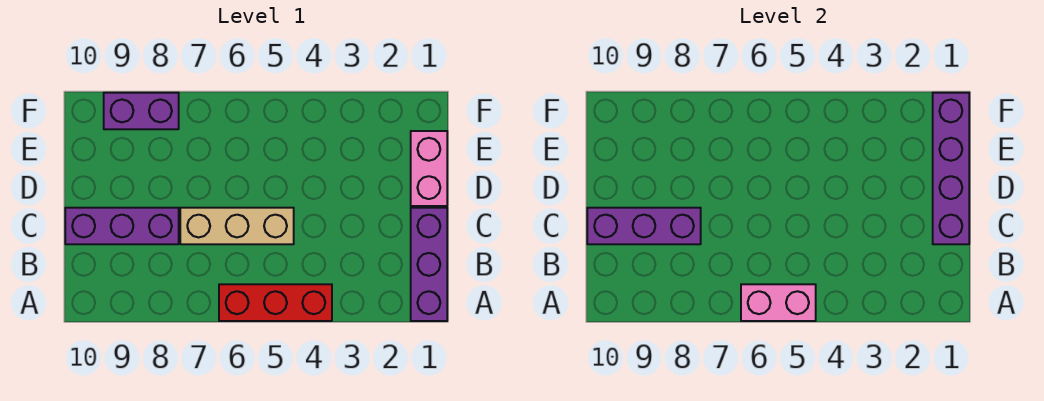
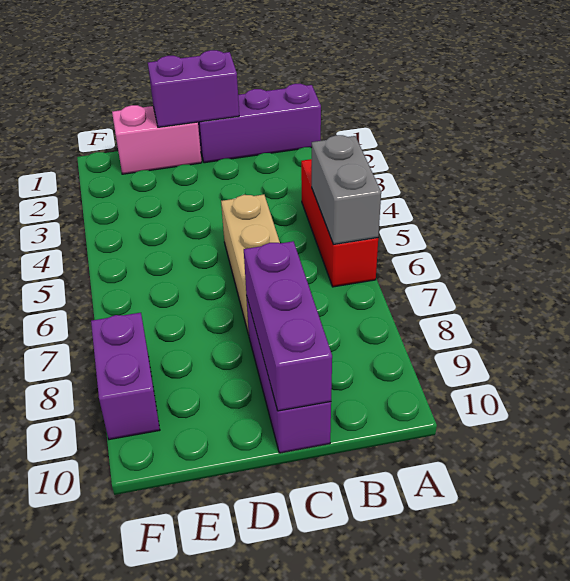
pink brick A5:A6 level 2 -> grey brick A5:A6 level 2
purple brick C1:F1 level 2 -> purple brick C1:D1 level 2

